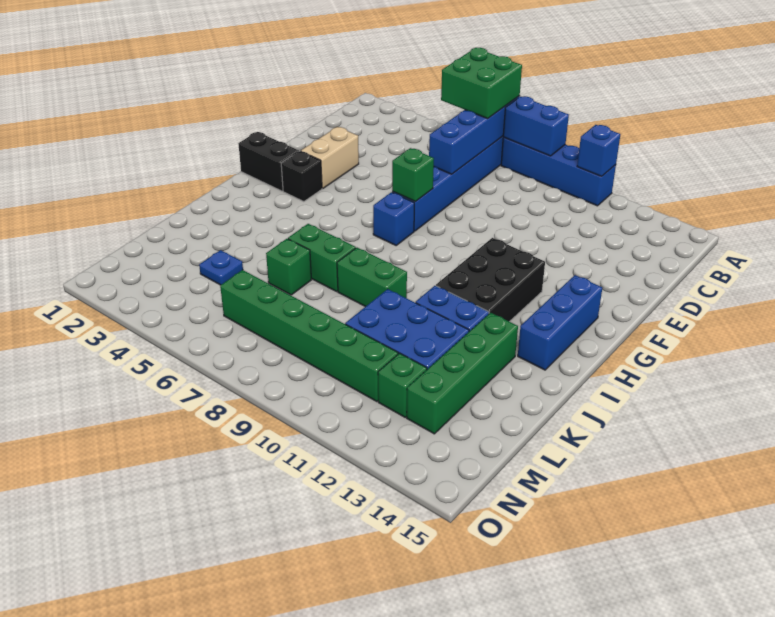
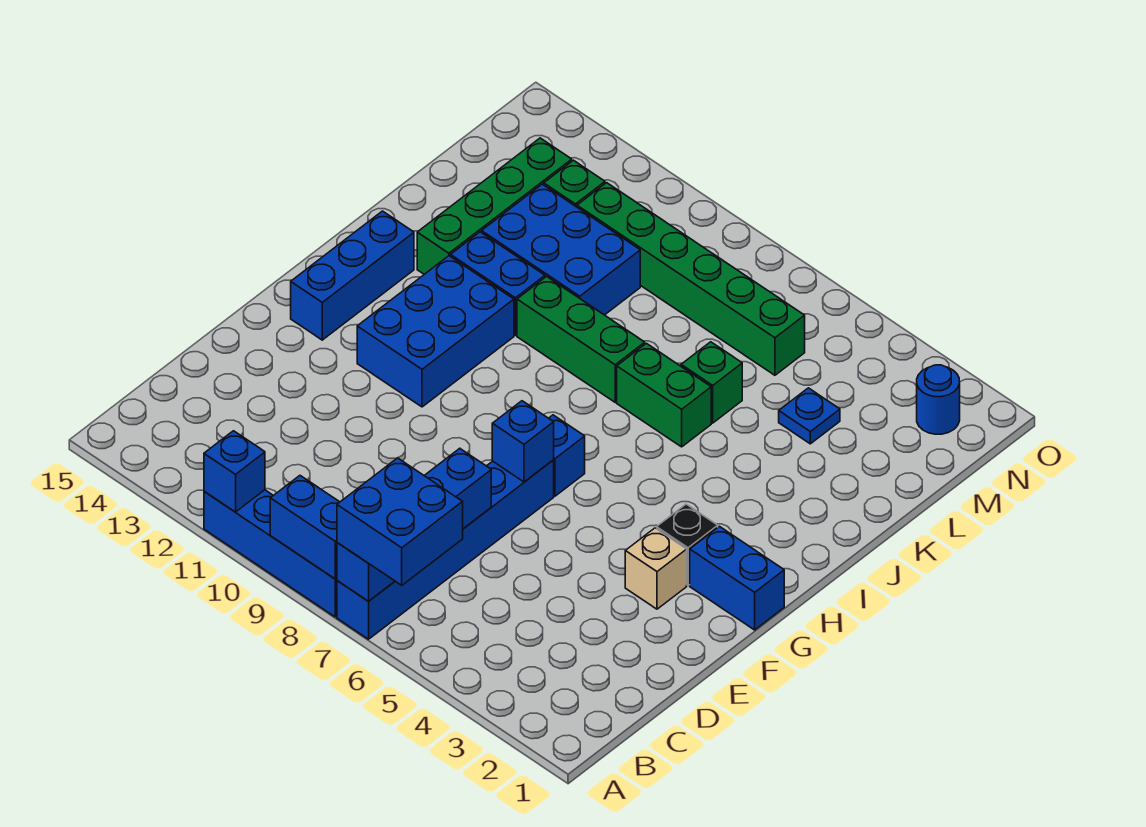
green brick A6:B7 level 3 -> blue brick A6:B7 level 3
tan brick E3:F3 level 1 -> tan brick F3 level 1
green brick F7 level 2 -> blue brick F7 level 2
black brick G1:G2 level 1 -> blue brick G1:G2 level 1
black brick G11:I12 level 1 -> blue brick G11:I12 level 1
green brick J8:J9 level 1 -> green brick J8:J10 level 1
none -> blue round brick N2 level 1

